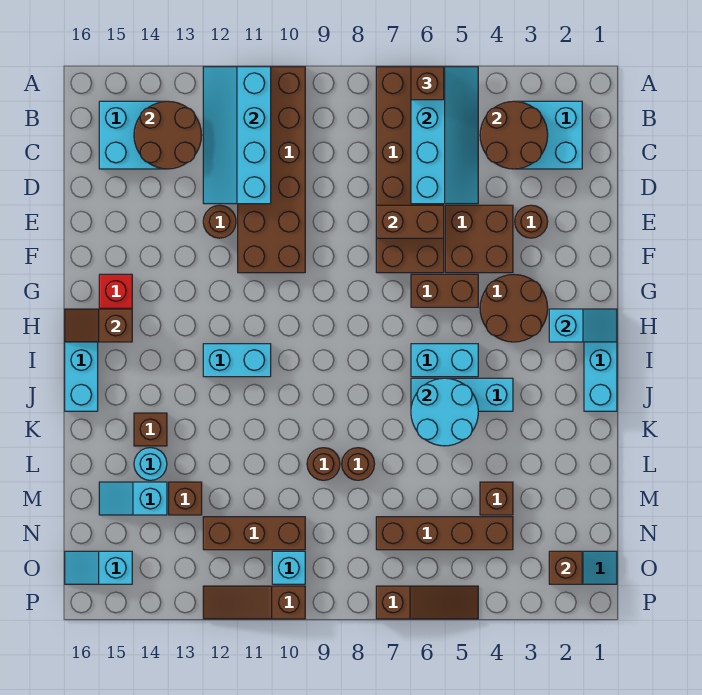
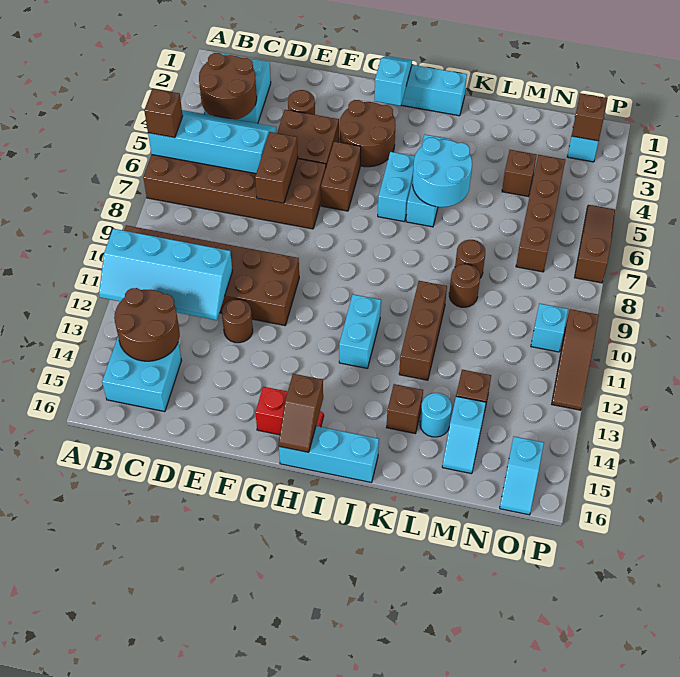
brown brick N10:N12 level 1 -> brown brick K10:K12 level 1

